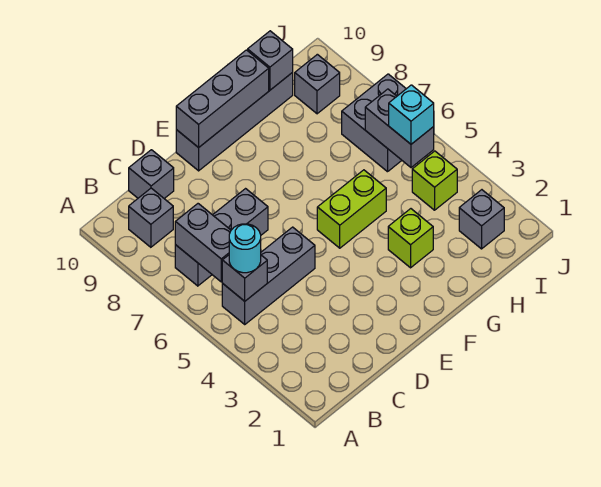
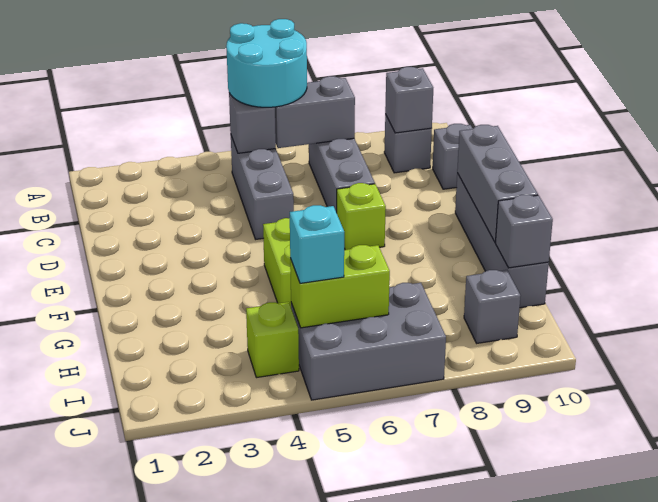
cyan round brick B5 level 3 -> cyan round brick A5:B6 level 3
lime brick G3 level 1 -> lime brick E7 level 1
grey brick I2 level 1 -> grey brick B9 level 2
grey brick I5:I6 level 2 -> lime brick I5:I6 level 2
grey brick I6:J7 level 1 -> grey brick I5:J7 level 1

